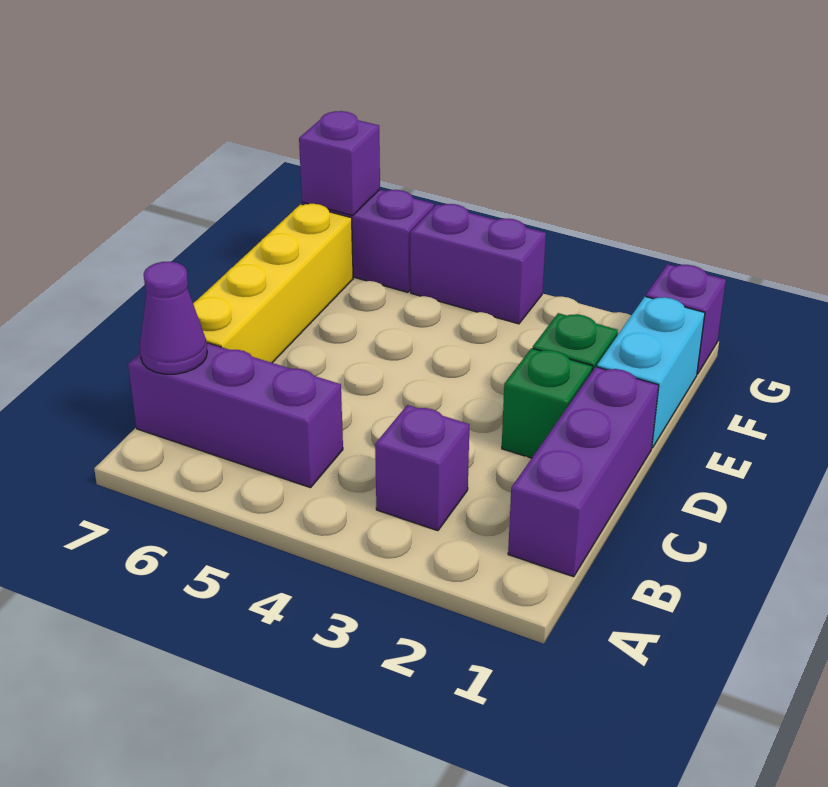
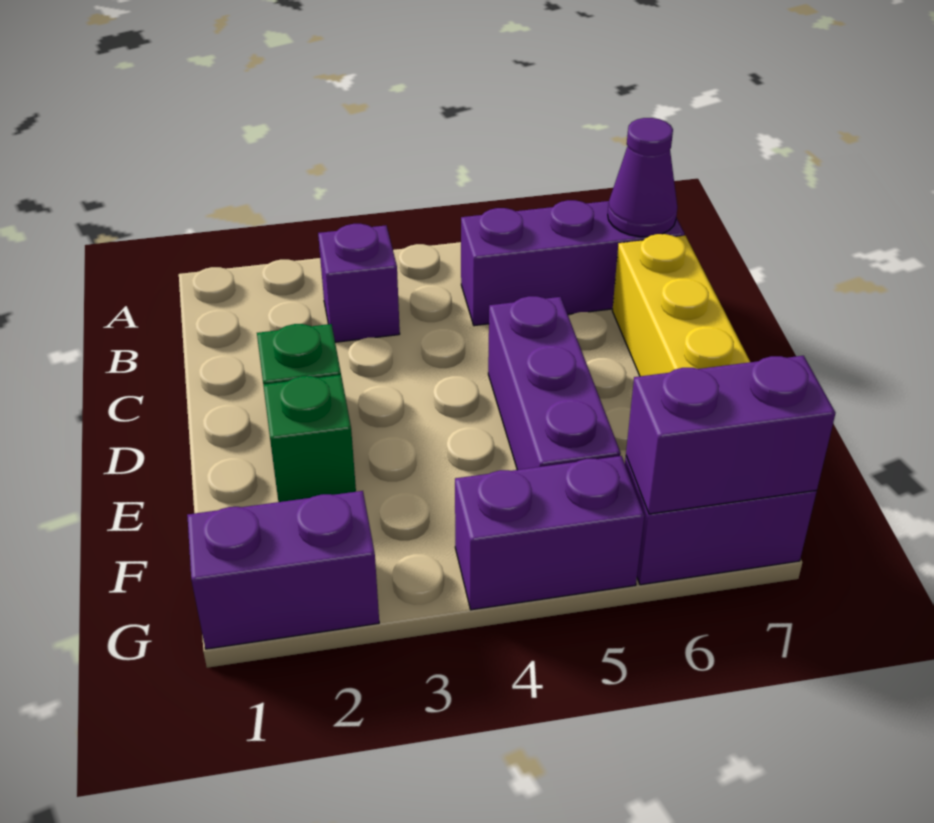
purple brick B1:D1 level 1 -> purple brick D5:F5 level 1
cyan brick E1:F1 level 1 -> none
purple brick G1 level 1 -> purple brick G1:G2 level 1
purple brick G7 level 2 -> purple brick G6:G7 level 2

